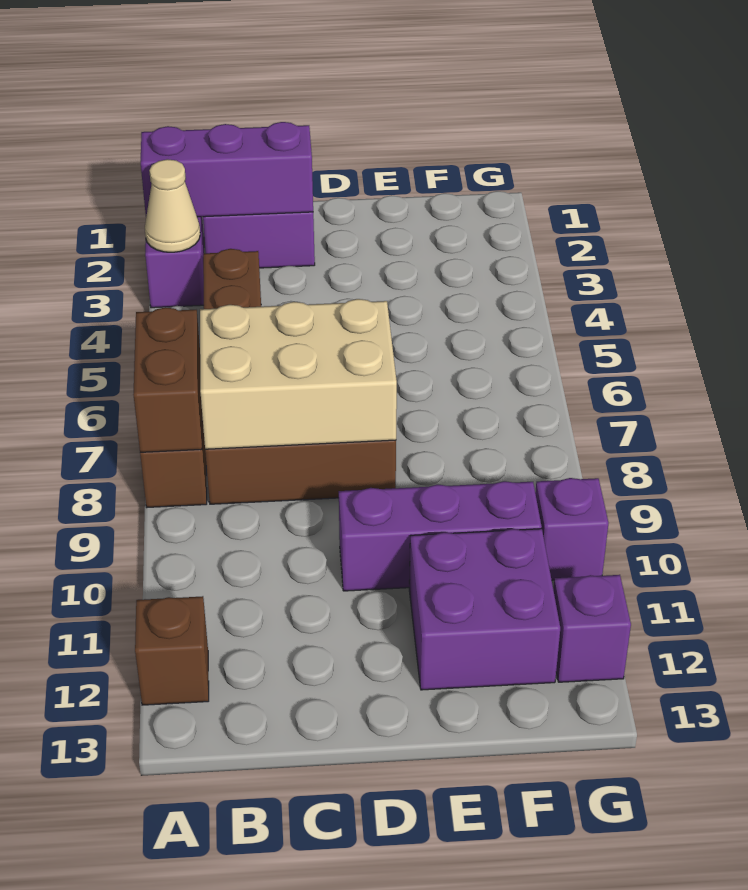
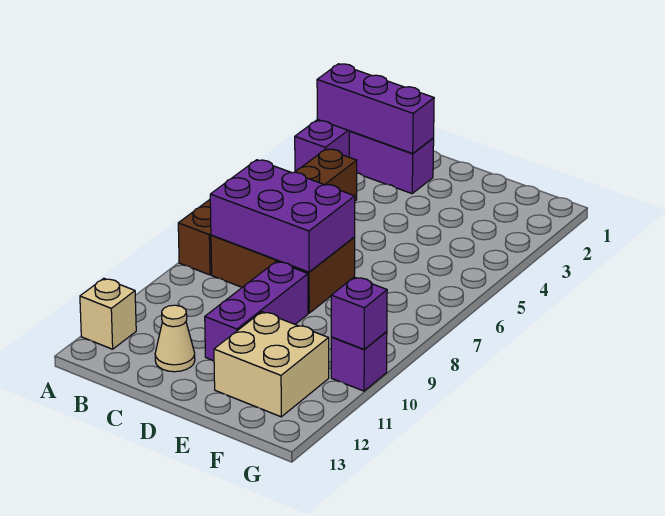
tan cone A3 level 2 -> tan cone C12 level 1
brown brick A7:A8 level 2 -> none
brown brick A12 level 1 -> tan brick A12 level 1
tan brick B7:D8 level 2 -> purple brick B7:D8 level 2
purple brick D10:F10 level 1 -> purple brick D9:D11 level 1
purple brick E11:F12 level 1 -> tan brick E11:F12 level 1
purple brick G12 level 1 -> purple brick G10 level 2

